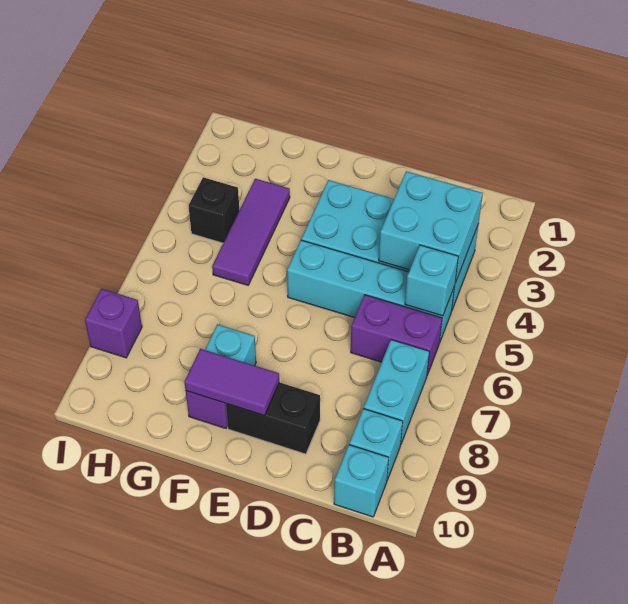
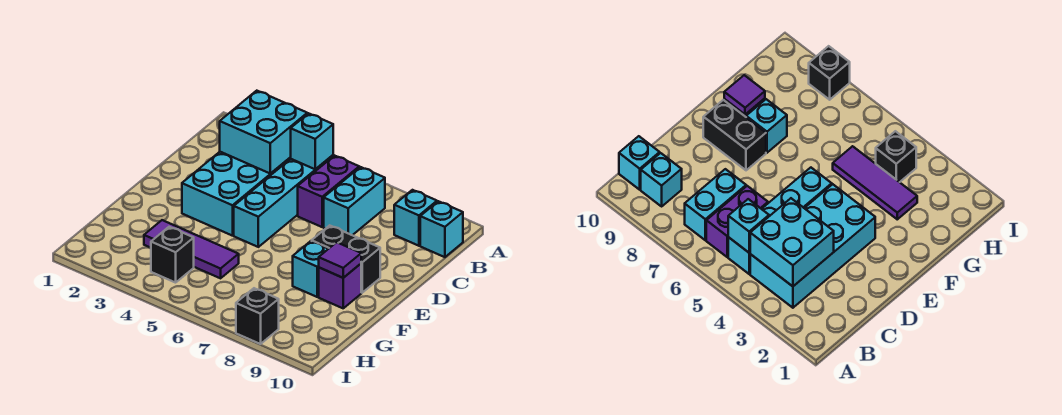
cyan brick B7:B8 level 1 -> cyan brick B7:C7 level 1
black brick D9:E9 level 1 -> black brick E8:E9 level 1
purple tile E9:F9 level 2 -> purple tile F9 level 2
purple brick I8 level 1 -> black brick I8 level 1

